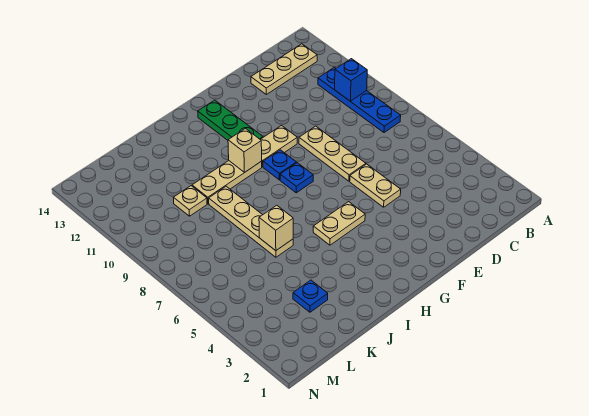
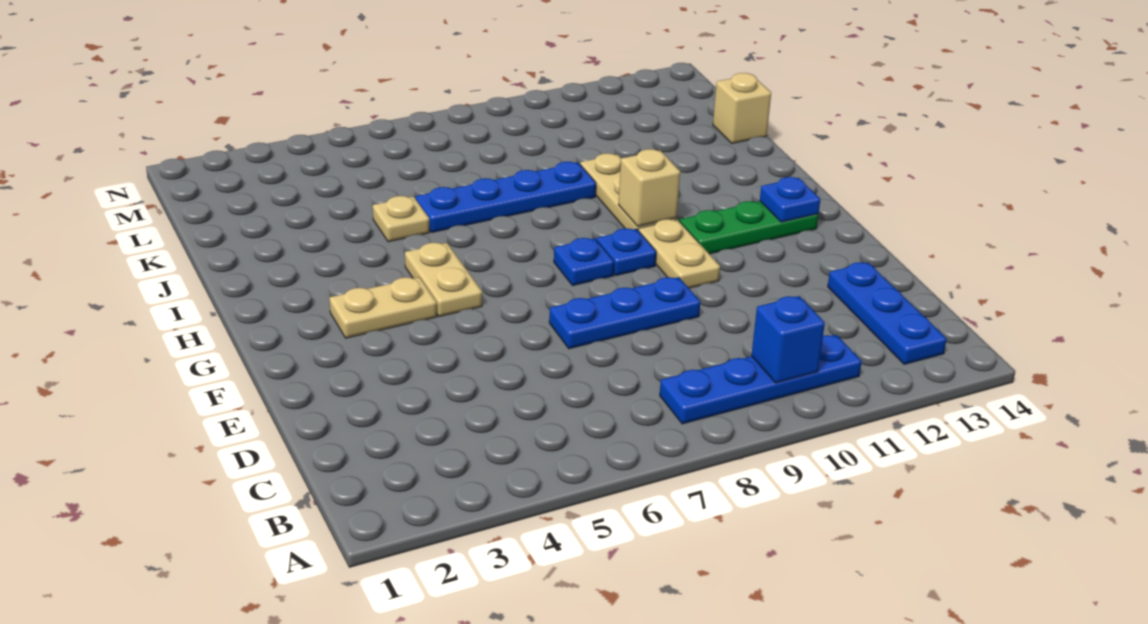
tan plate B13:D13 level 1 -> blue plate B13:D13 level 1
tan plate E5:E6 level 1 -> tan plate G3:G4 level 1
tan plate E7:E9 level 1 -> blue plate E7:E9 level 1
tan plate J6:J9 level 1 -> blue plate J6:J9 level 1
tan brick J6 level 2 -> tan brick K14 level 1
blue plate K3 level 1 -> blue plate G13 level 2
tan plate K10 level 1 -> tan plate J5 level 1

